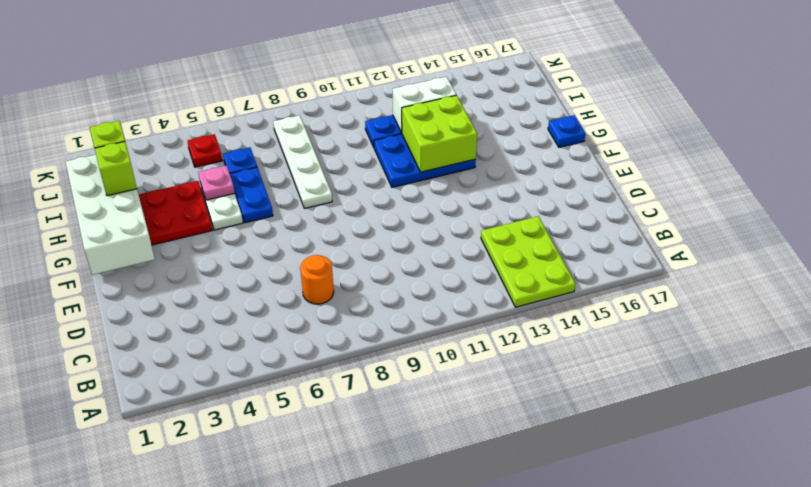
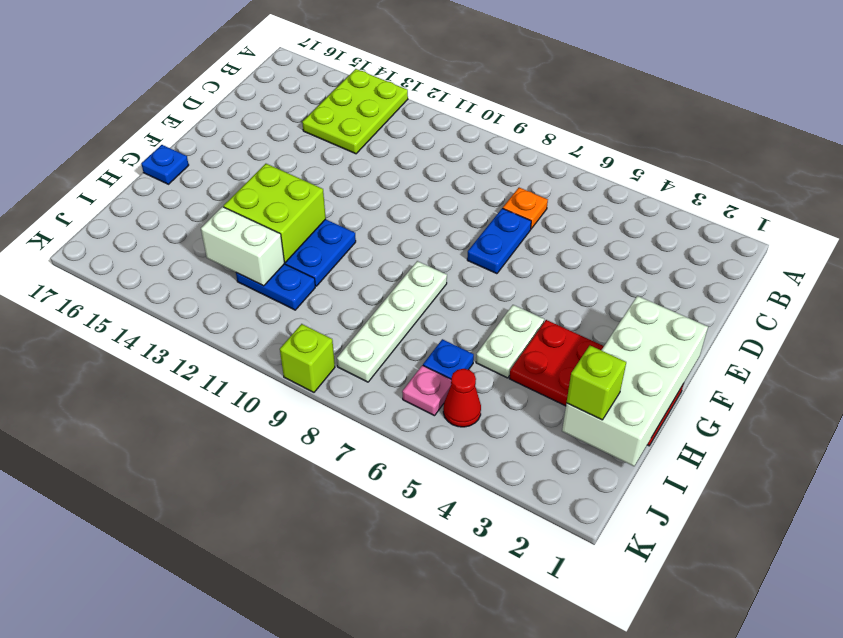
orange round brick C7 level 1 -> orange plate C7 level 1
blue plate G6:H6 level 1 -> blue plate D7:E7 level 1
lime brick H2 level 3 -> lime brick K9 level 1
pink plate H5 level 2 -> pink plate J6 level 1
red plate J5 level 1 -> red cone J5 level 1

